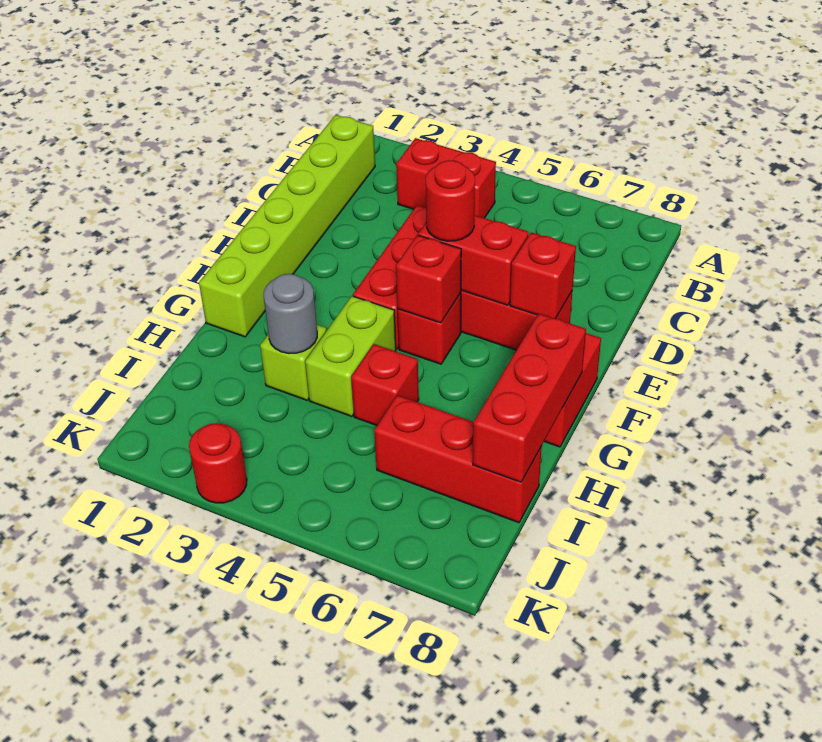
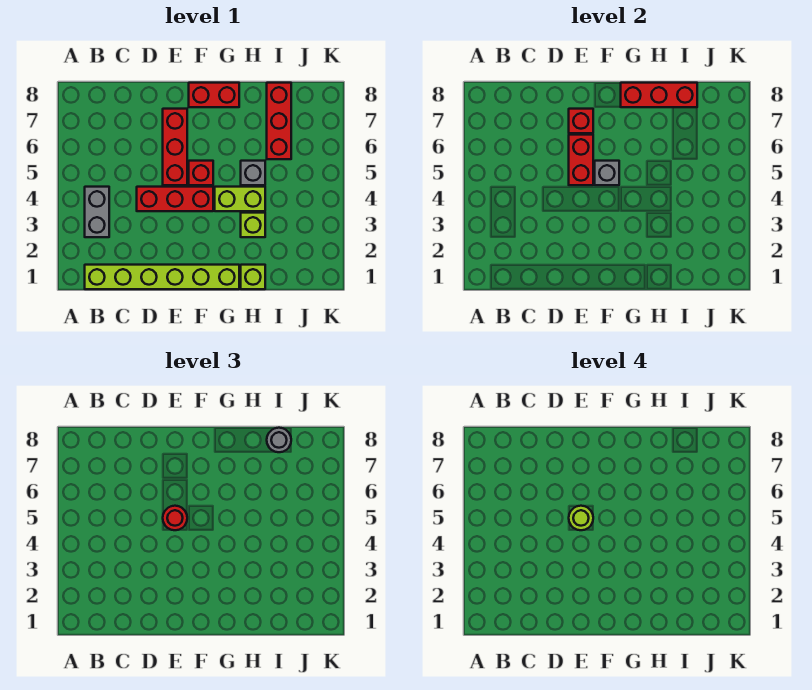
red brick B3:B4 level 1 -> grey brick B3:B4 level 1
none -> lime round brick E5 level 4
red brick F5 level 2 -> grey brick F5 level 2
none -> lime brick H1 level 1
grey round brick H3 level 2 -> grey round brick I8 level 3
red brick H5 level 1 -> grey brick H5 level 1
red round brick K3 level 1 -> none

